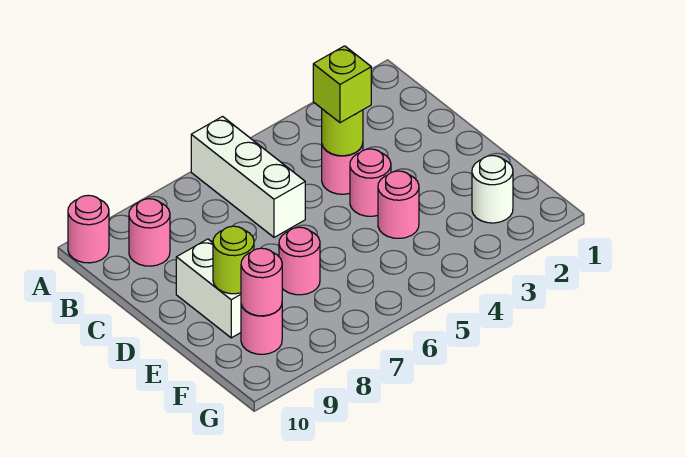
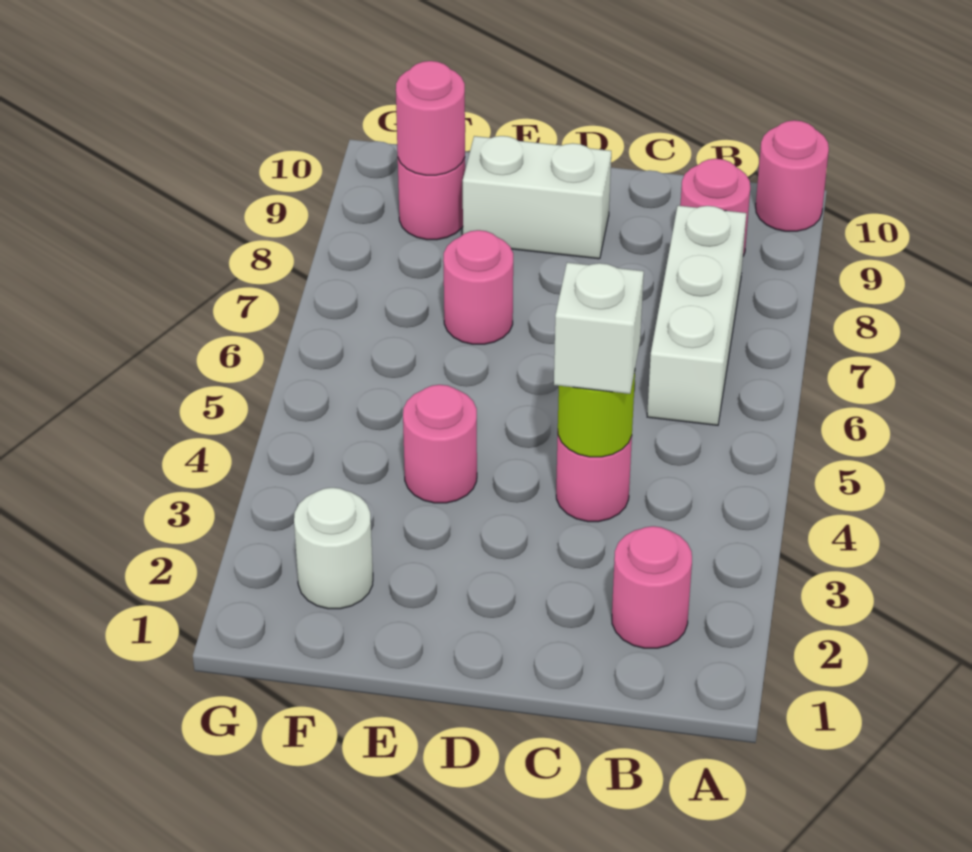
white brick A6:C6 level 1 -> white brick B6:B8 level 1
lime brick C4 level 3 -> white brick C4 level 3
pink round brick D4 level 1 -> pink round brick B2 level 1
lime round brick E9 level 2 -> none

